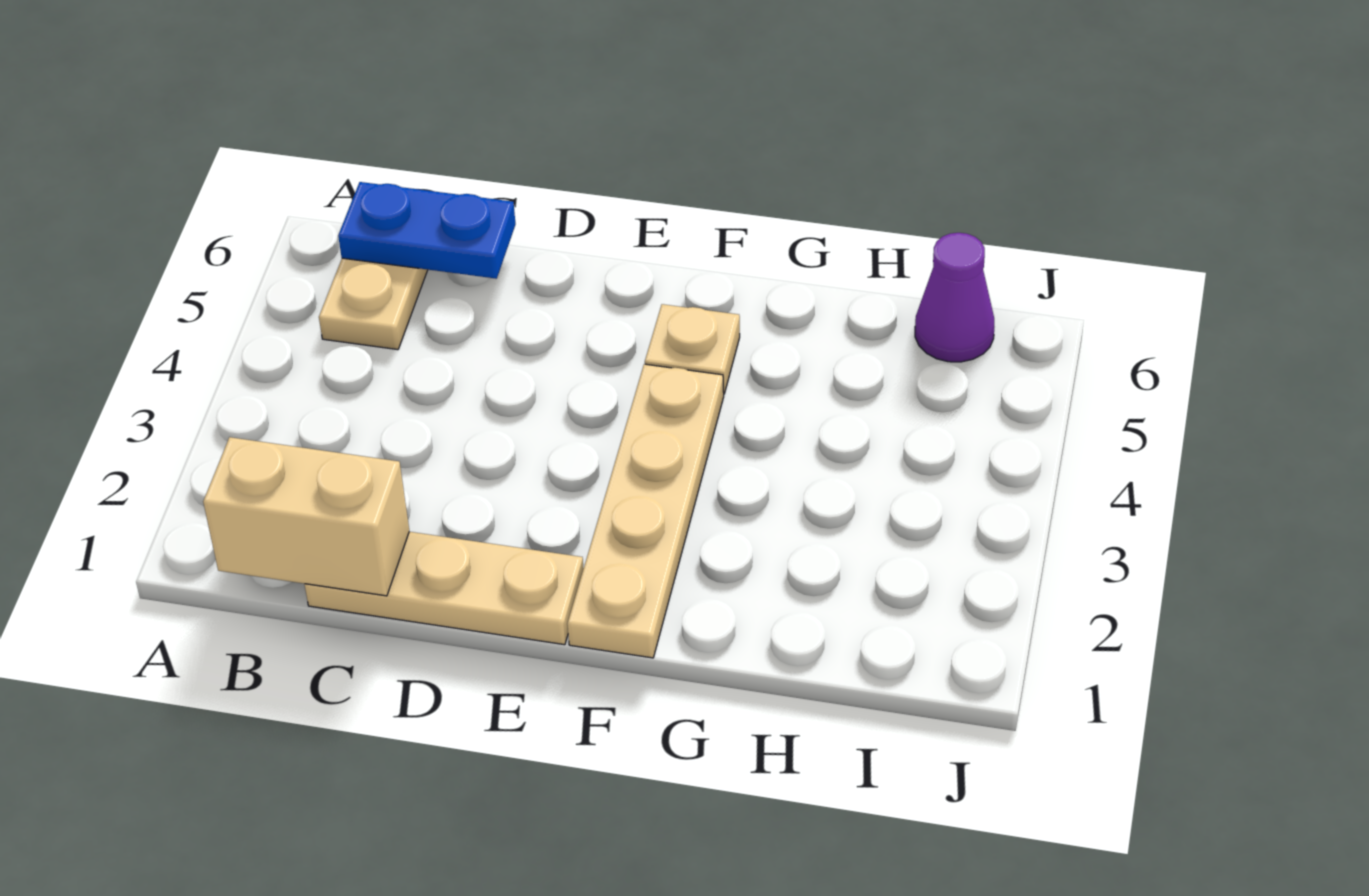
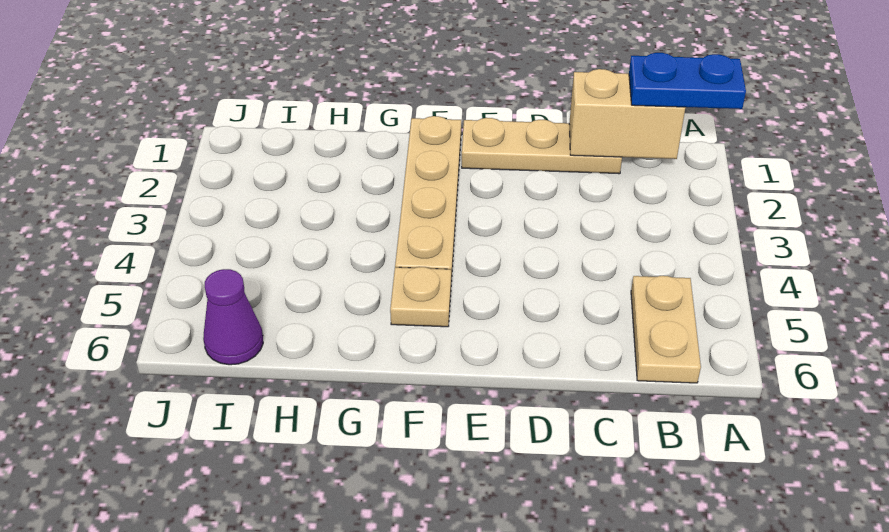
blue plate B6:C6 level 2 -> blue plate A1:B1 level 3

